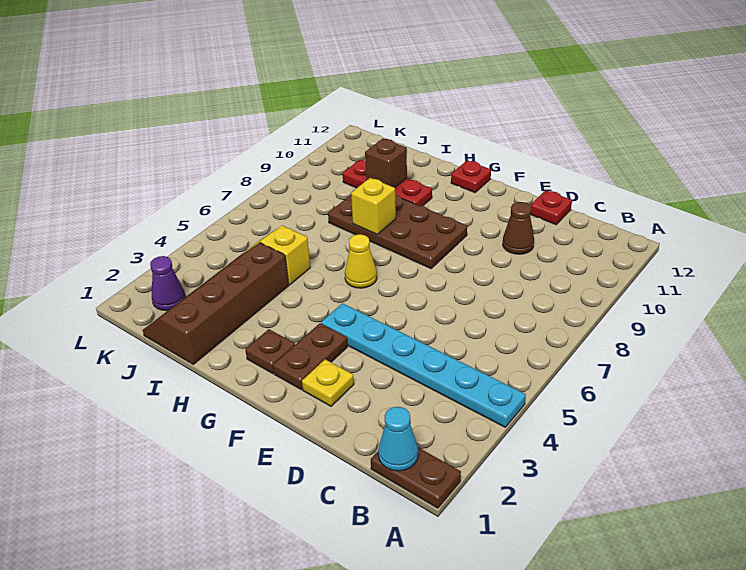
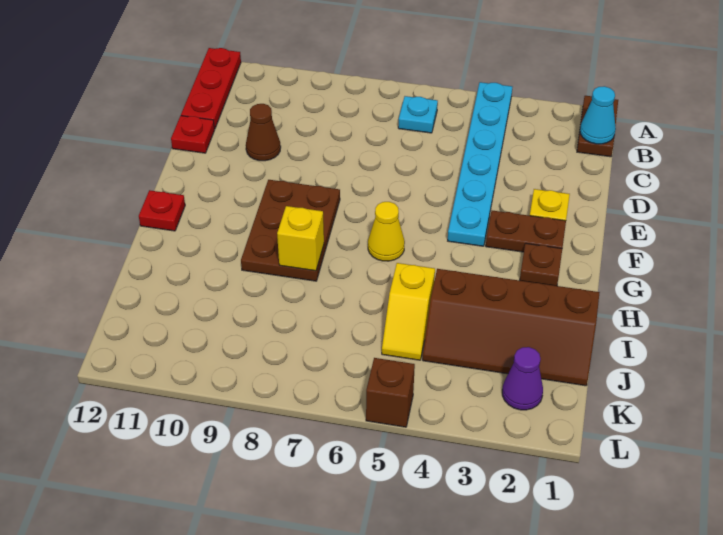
none -> cyan plate B6 level 1
brown plate F8:I9 level 1 -> brown plate F8:H9 level 1
red plate H10:J10 level 1 -> red plate A12:C12 level 1
brown brick I10 level 2 -> brown brick L5 level 1

